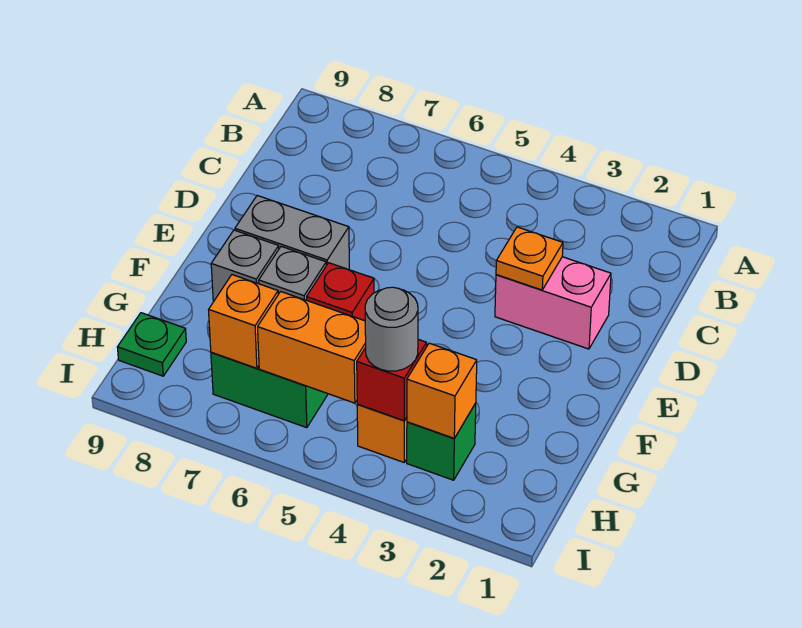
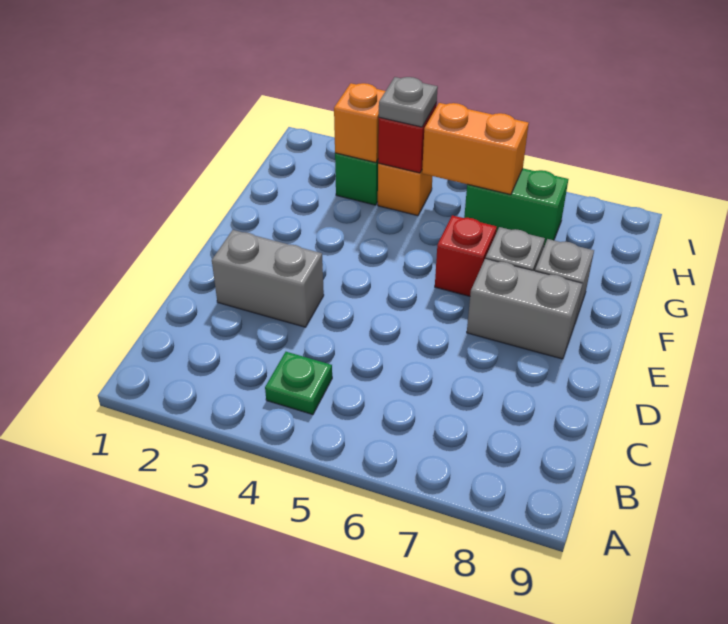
pink brick D2:D3 level 1 -> grey brick D2:D3 level 1
orange plate D3 level 2 -> none
grey round brick H4 level 3 -> grey plate H4 level 3
orange brick H7 level 2 -> none
green plate H9 level 1 -> green plate B4 level 1

